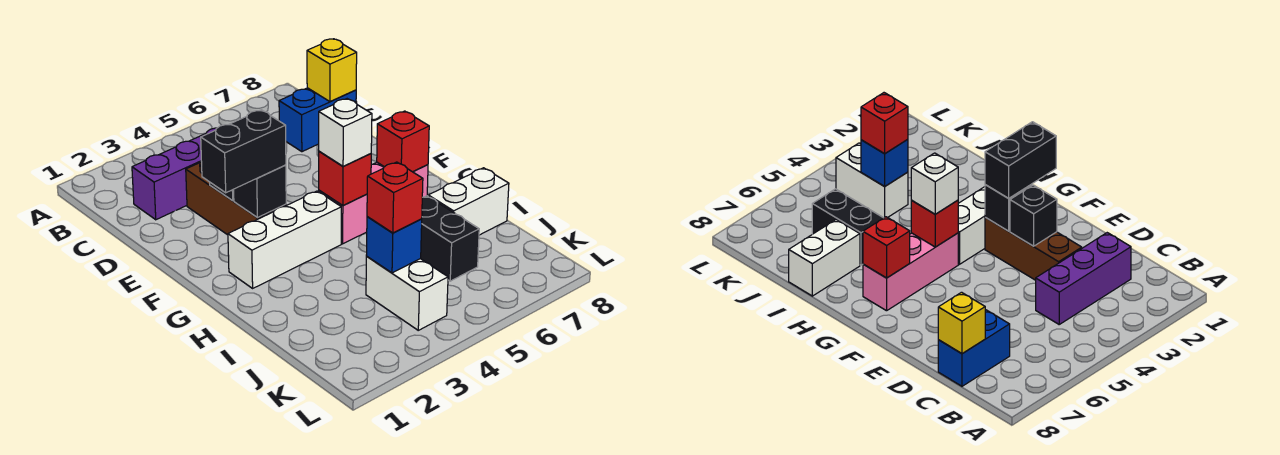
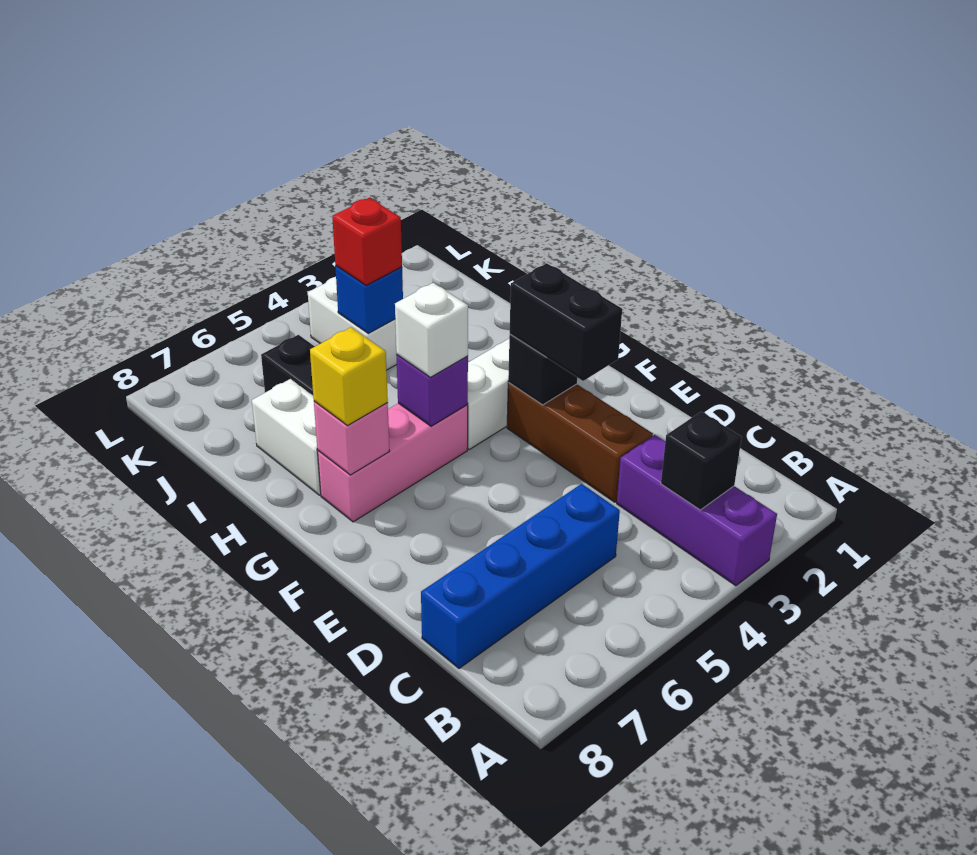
purple brick C2:C4 level 1 -> purple brick A3:C3 level 1
blue brick C7:C8 level 1 -> blue brick C5:C8 level 1
yellow brick C8 level 2 -> yellow brick G7 level 3
black brick E3 level 2 -> black brick B3 level 2
black brick F2:F3 level 3 -> black brick E3:F3 level 3
red brick G5 level 2 -> purple brick G5 level 2
red brick G7 level 2 -> pink brick G7 level 2
white brick I7:I8 level 1 -> white brick H7:I7 level 1

